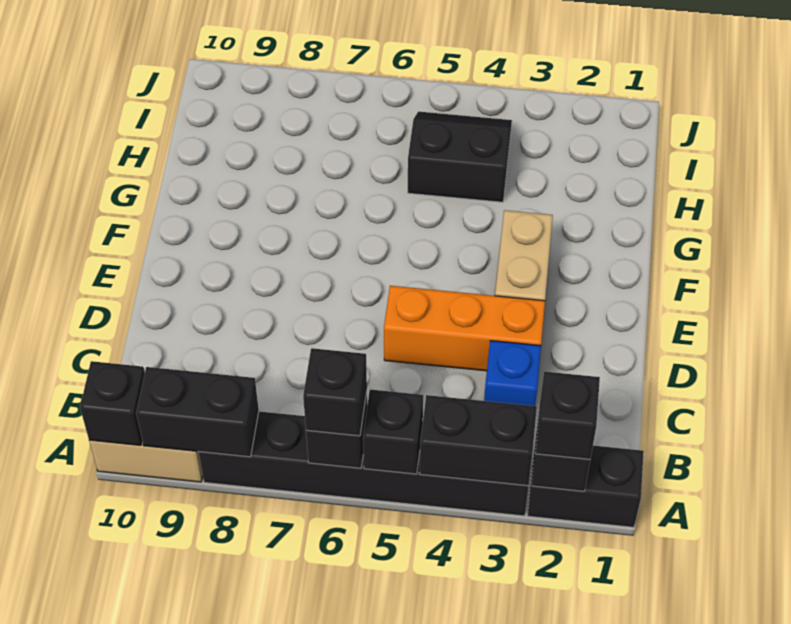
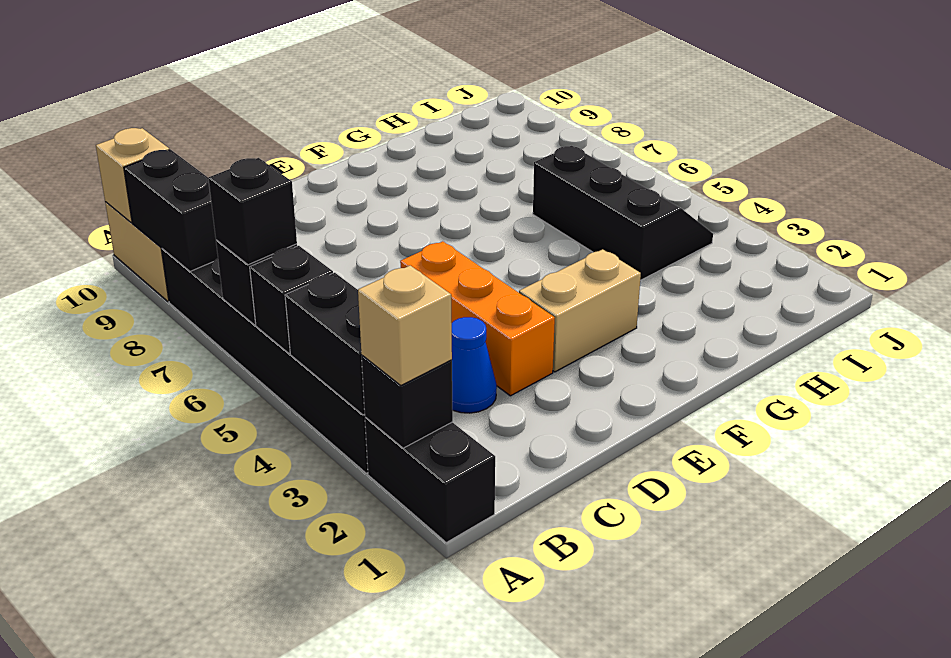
black brick A2 level 3 -> tan brick A2 level 3
black brick A10 level 2 -> tan brick A10 level 2
blue brick C3 level 1 -> blue cone C3 level 1
black slope H4:I5 level 1 top H -> black slope H4:I6 level 1 top H

